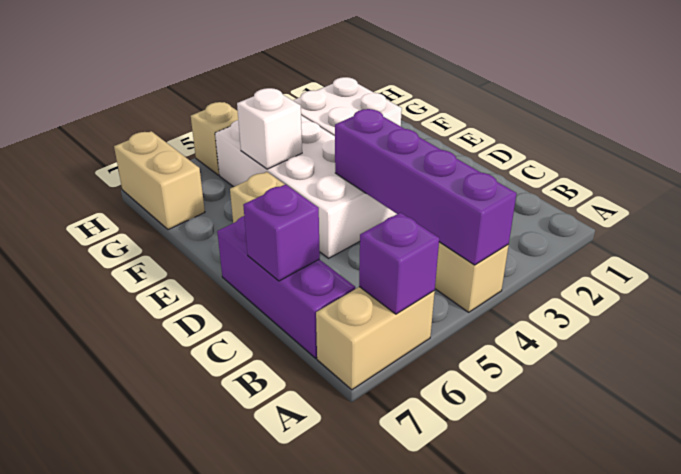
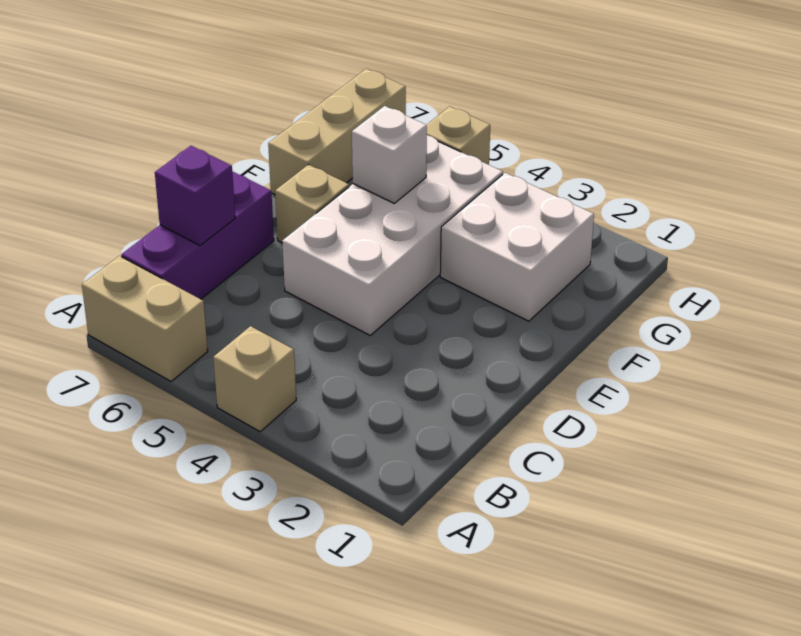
purple brick A4:D4 level 2 -> none
purple brick A6 level 2 -> none
tan brick G7:H7 level 1 -> tan brick F7:H7 level 1

